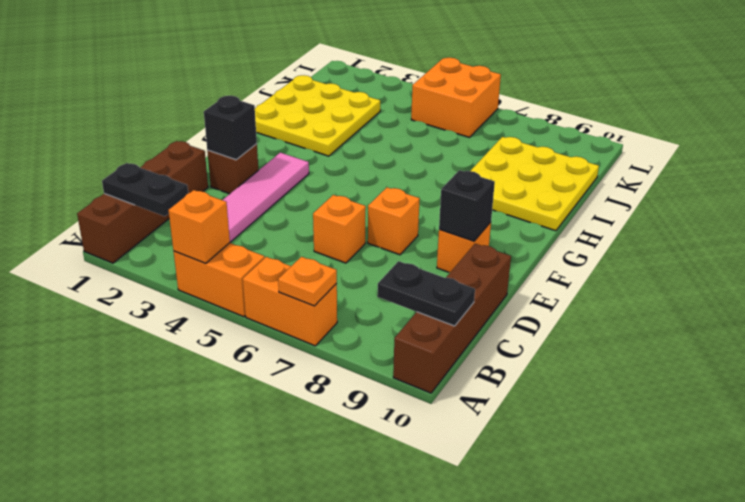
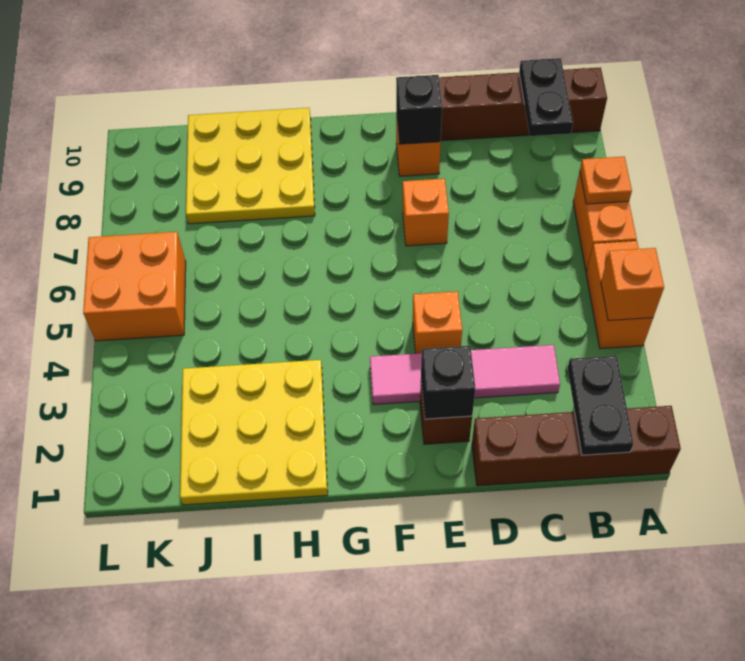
orange brick D6 level 1 -> orange brick E4 level 1

